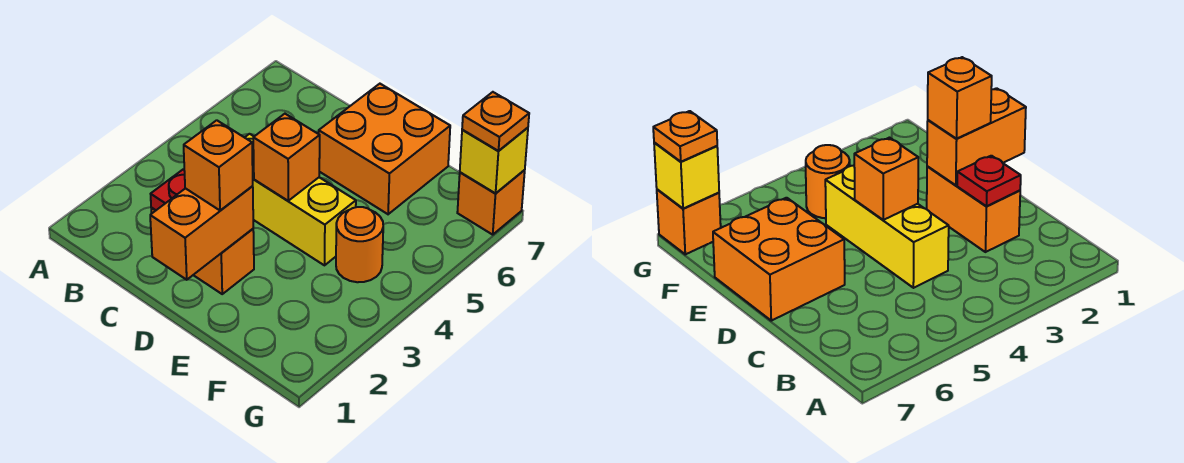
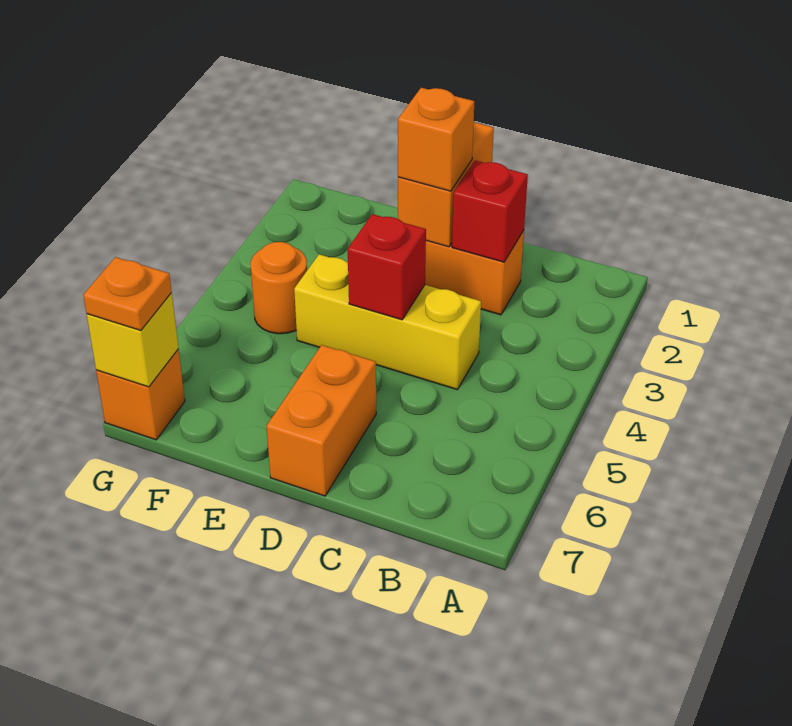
red plate C2 level 2 -> red brick C2 level 2
orange brick D4 level 2 -> red brick D4 level 2
orange brick D6:E7 level 1 -> orange brick D6:D7 level 1

